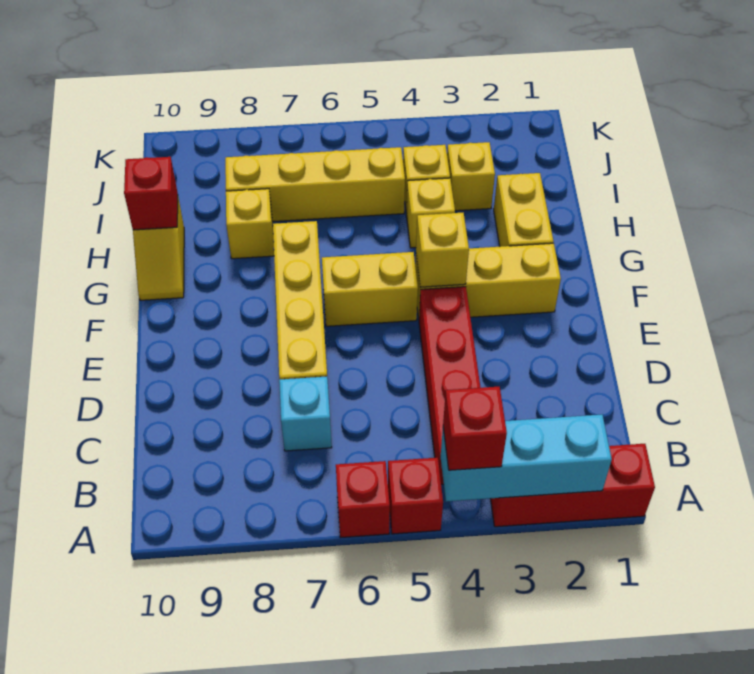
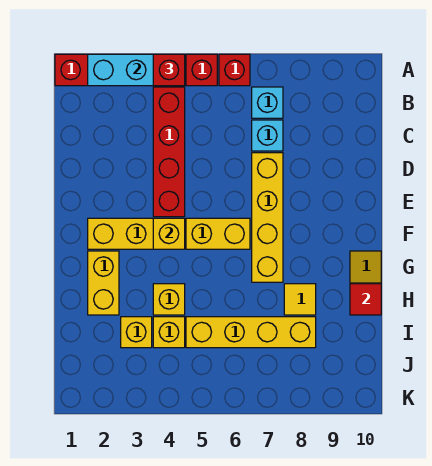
none -> cyan brick B7 level 1
yellow brick H8 level 1 -> yellow tile H8 level 1
red brick H10 level 2 -> red tile H10 level 2

